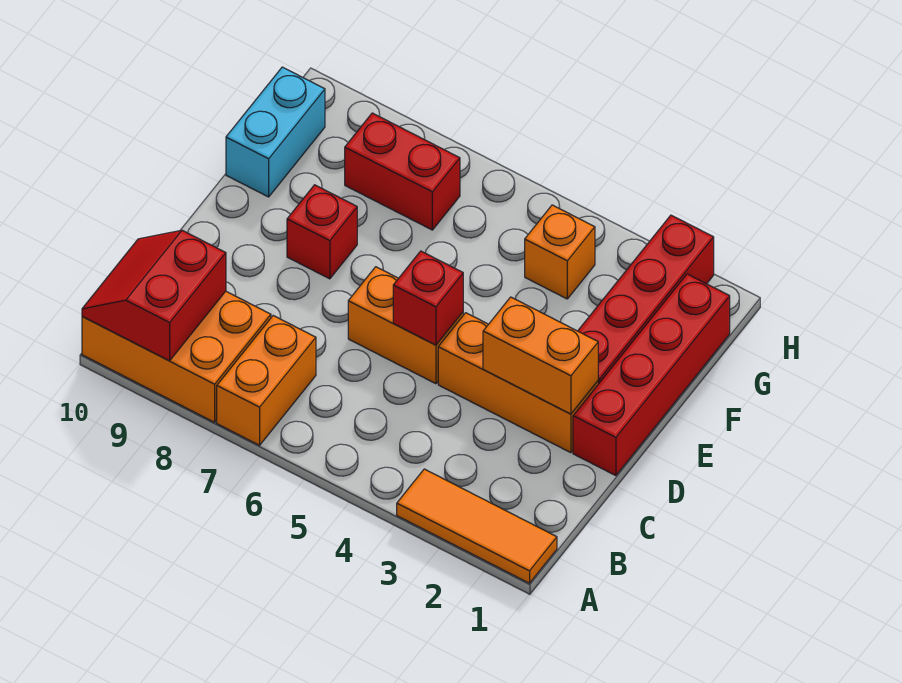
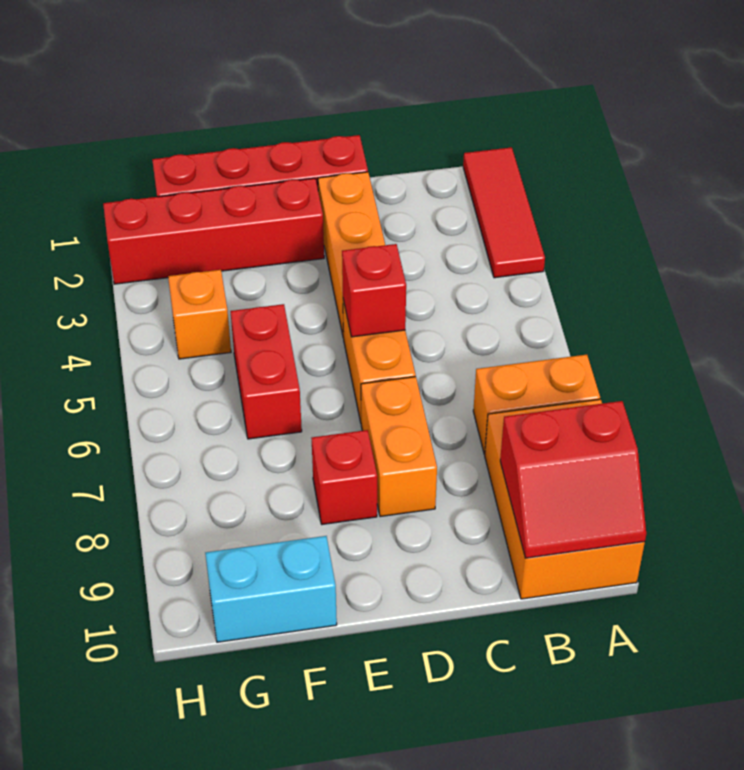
orange tile A1:A3 level 1 -> red tile A1:A3 level 1
orange brick D2:D3 level 2 -> orange brick D7:D8 level 1
red brick G7:G8 level 1 -> red brick F5:F6 level 1

